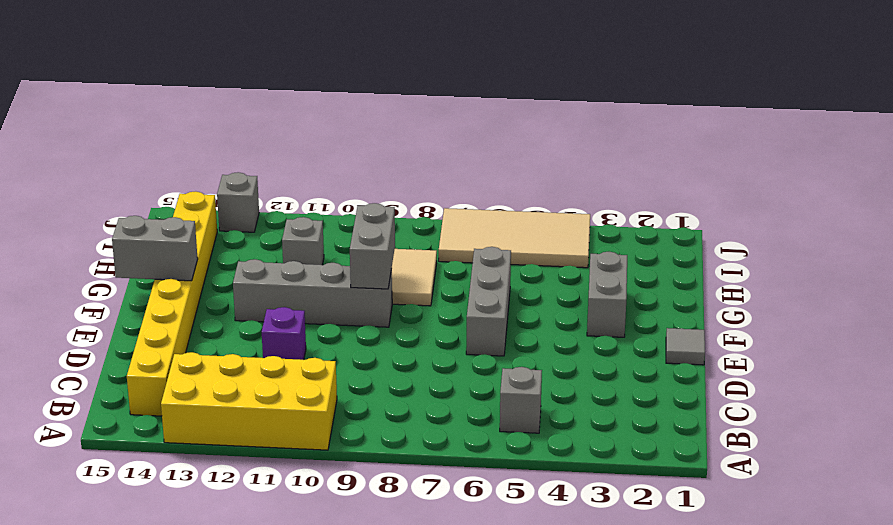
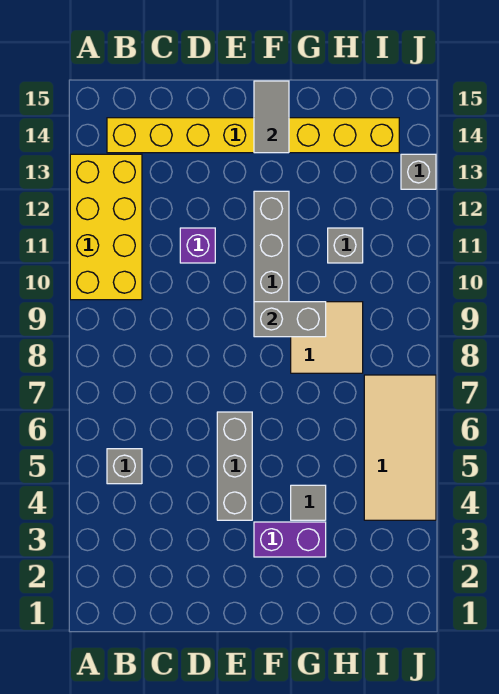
grey tile E1 level 1 -> grey tile G4 level 1
grey brick E6:G6 level 1 -> grey brick E4:E6 level 1
grey brick F3:G3 level 1 -> purple brick F3:G3 level 1
grey brick F14:F15 level 2 -> grey tile F14:F15 level 2

